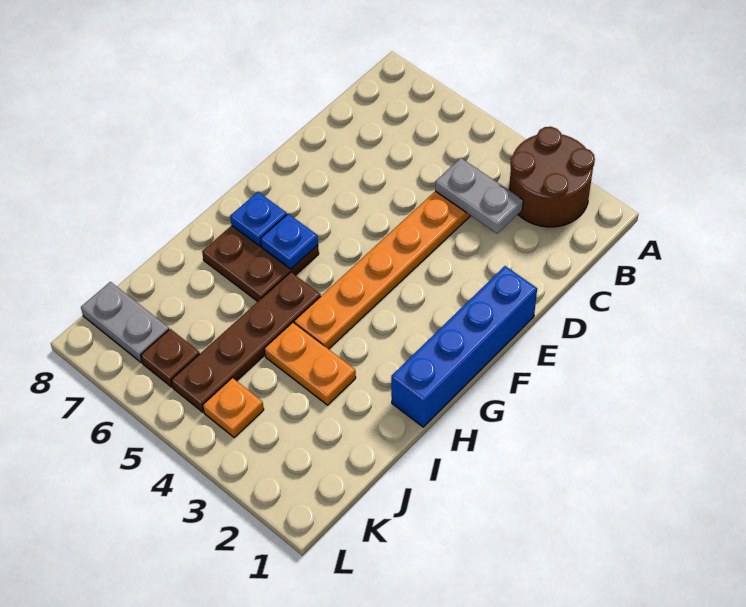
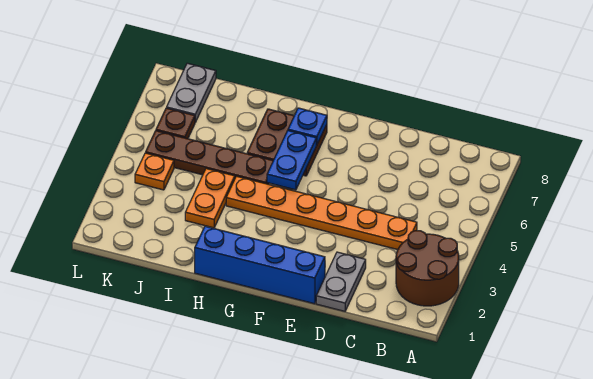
grey plate C3:C4 level 2 -> grey plate D1:D2 level 1
blue plate G6 level 2 -> blue plate G5:G6 level 2

